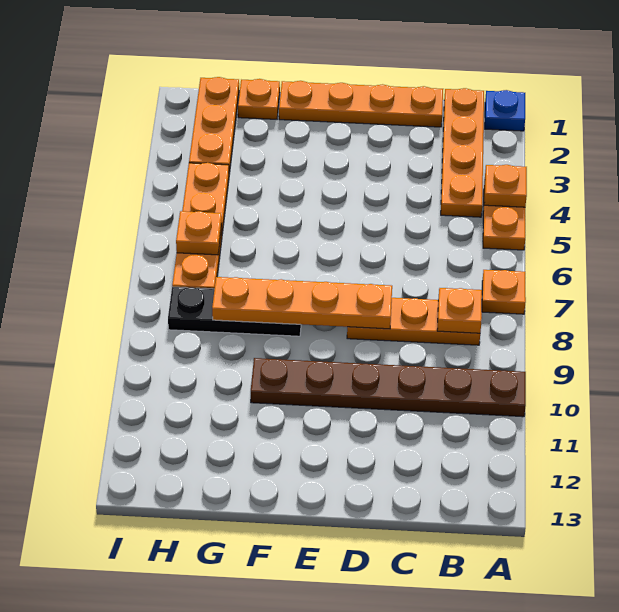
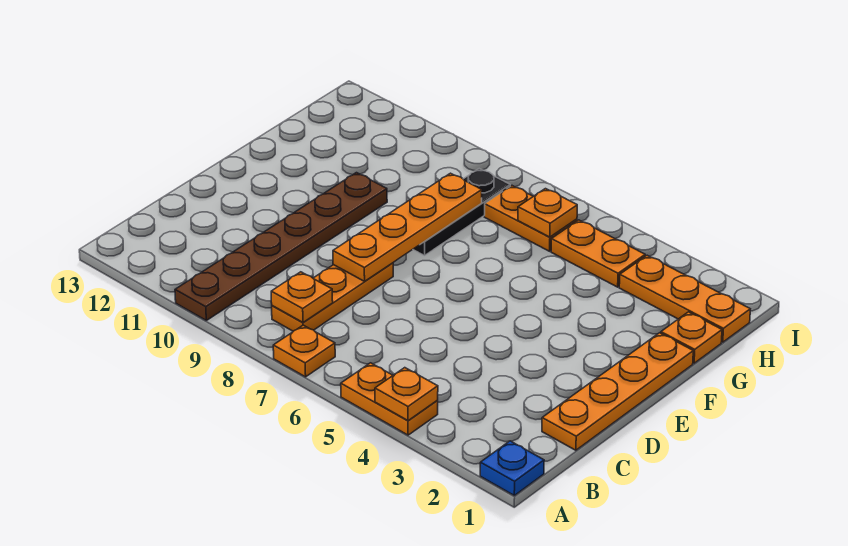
orange plate B1:B4 level 1 -> none

